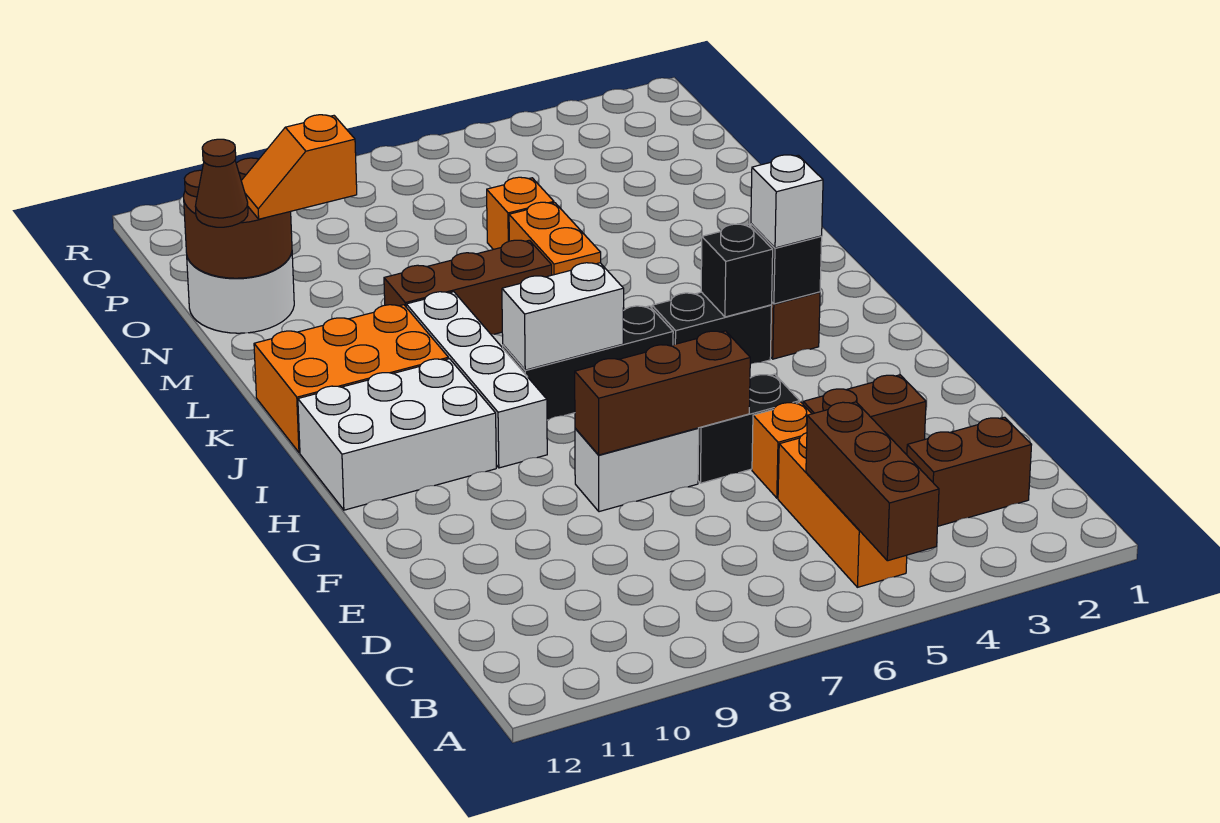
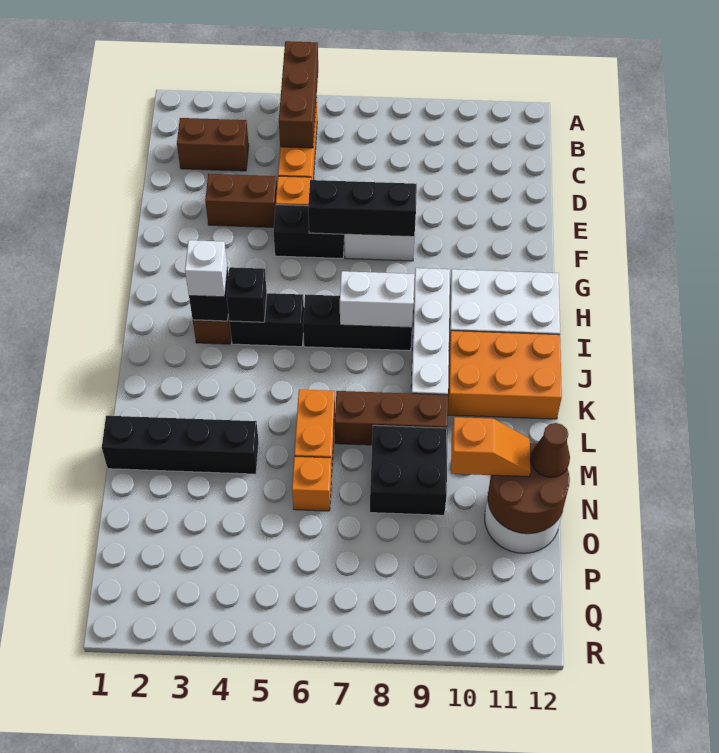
brown brick F6:F8 level 2 -> black brick F6:F8 level 2
none -> black brick M1:M4 level 1
none -> black brick M8:N9 level 1

